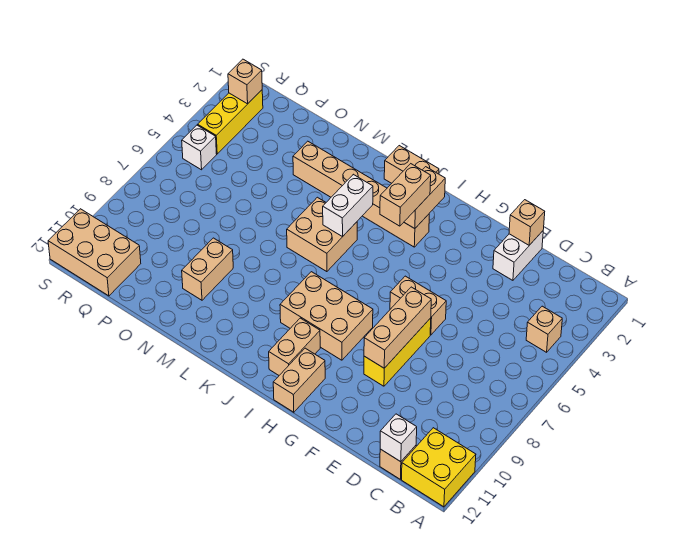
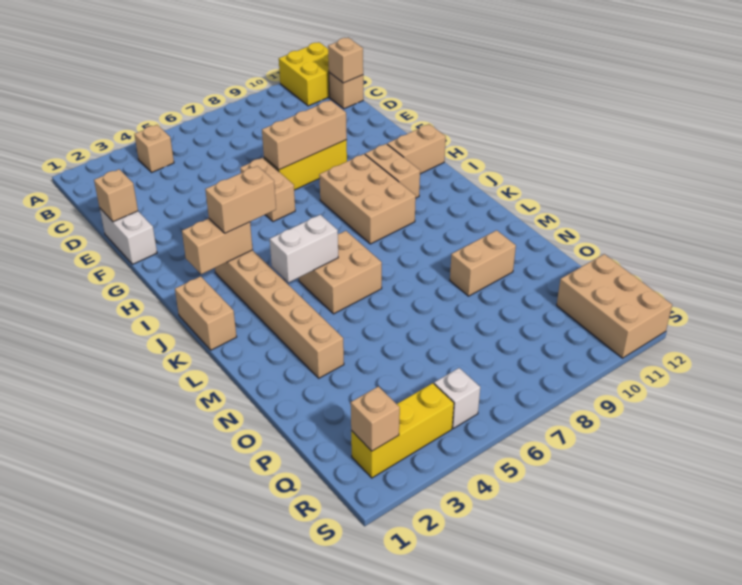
white brick C12 level 2 -> tan brick C12 level 2
white brick E1:E2 level 1 -> white brick E1:F1 level 1
tan brick I10:I11 level 1 -> tan brick H10:I10 level 1

